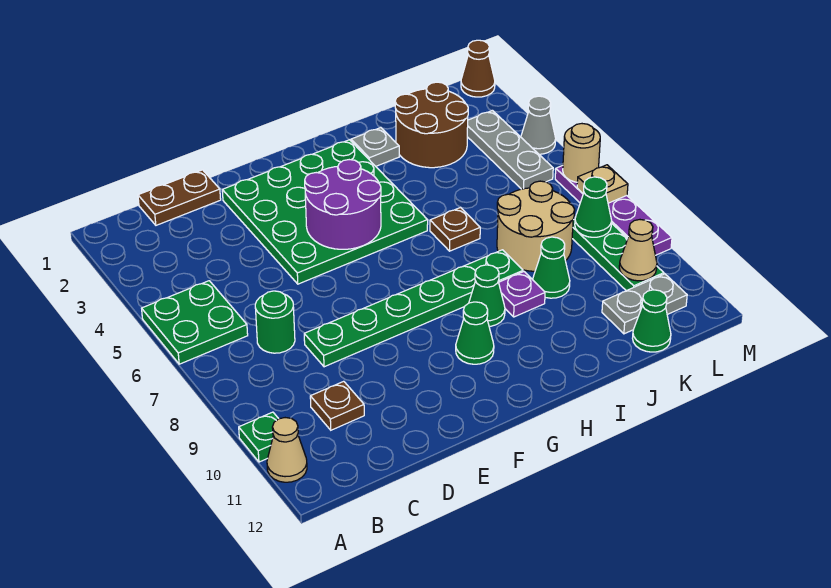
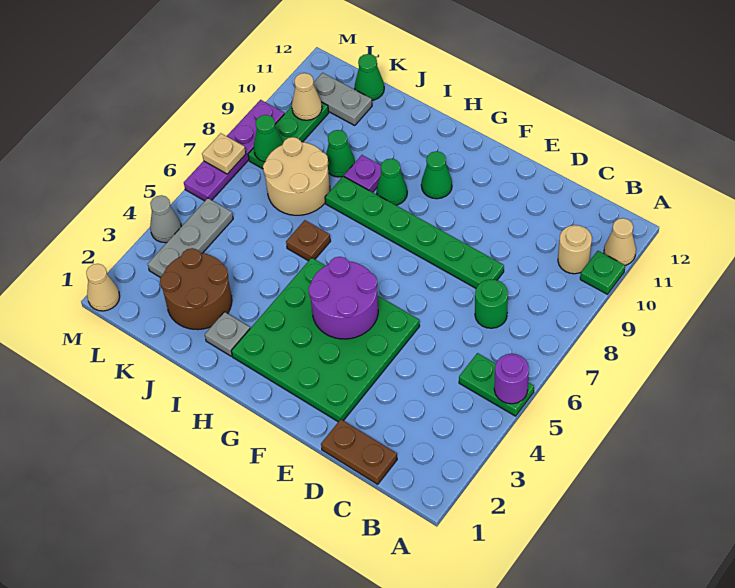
green plate A5:B6 level 1 -> green plate A5:B5 level 1
none -> purple round brick A5 level 2
brown plate C10 level 1 -> none
brown cone M1 level 1 -> tan cone M1 level 1
tan round brick M6 level 2 -> tan round brick B10 level 1

